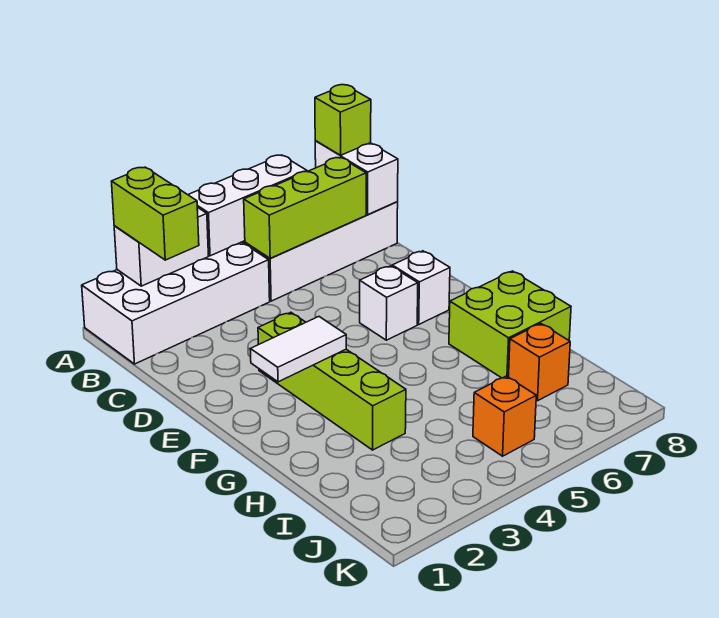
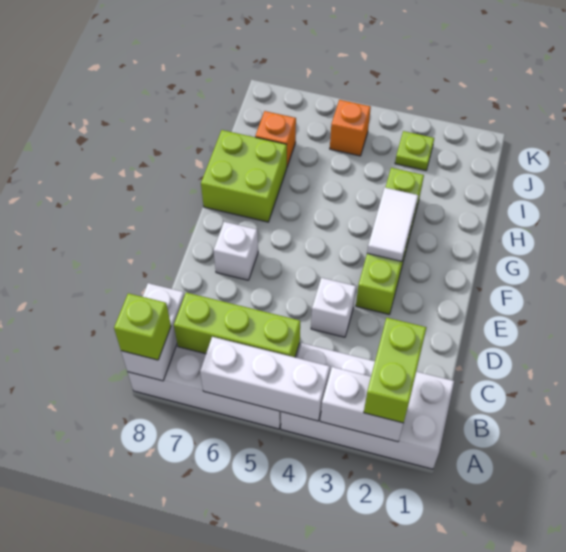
white brick E6 level 1 -> white brick D4 level 1
white tile F2:F3 level 2 -> white tile F3:G3 level 2
none -> lime plate J3 level 1

